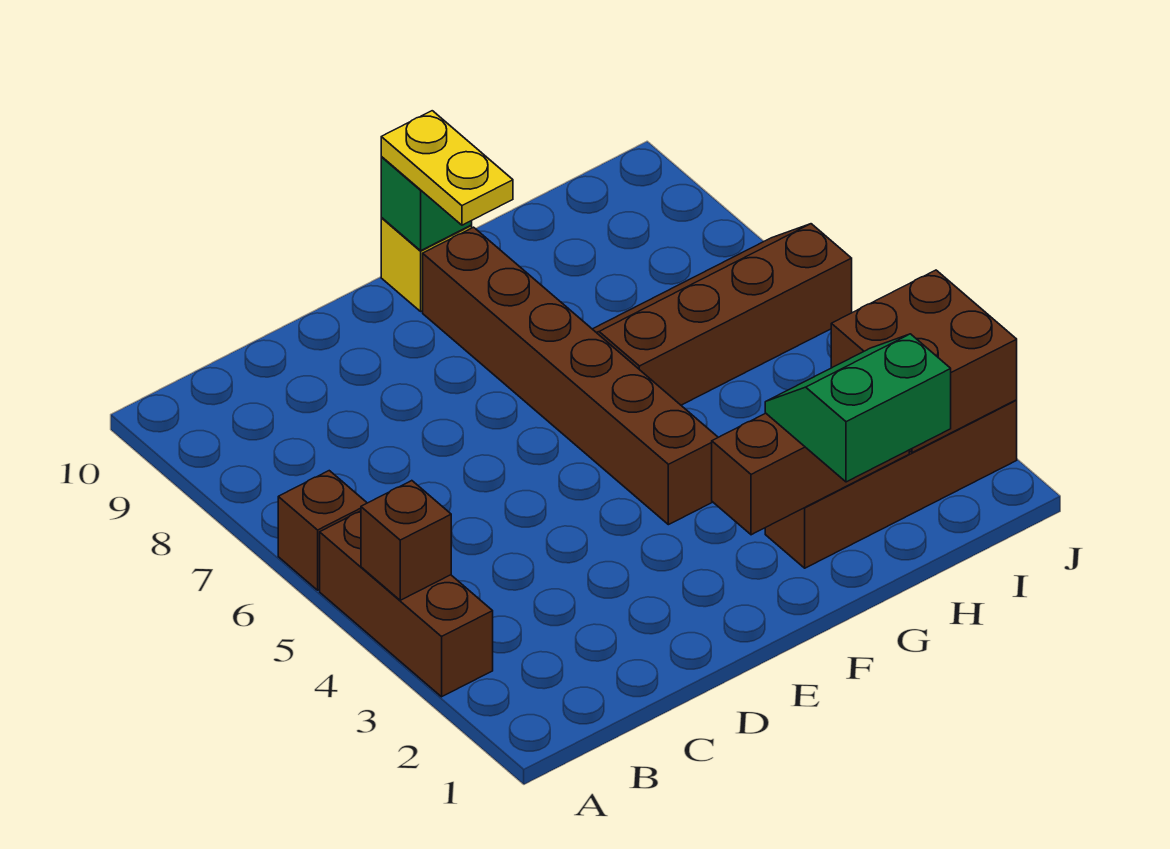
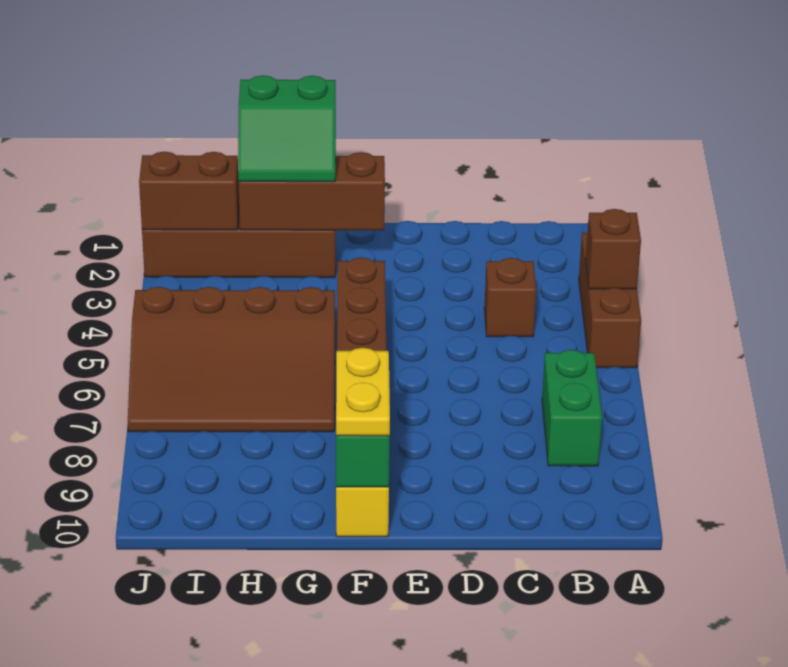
brown brick A6 level 1 -> brown brick C4 level 1
none -> green brick B7:B8 level 1
brown slope G6:J7 level 1 top 6 -> brown slope G5:J7 level 1 top 5
brown brick I2:J3 level 2 -> brown brick I2:J2 level 2

